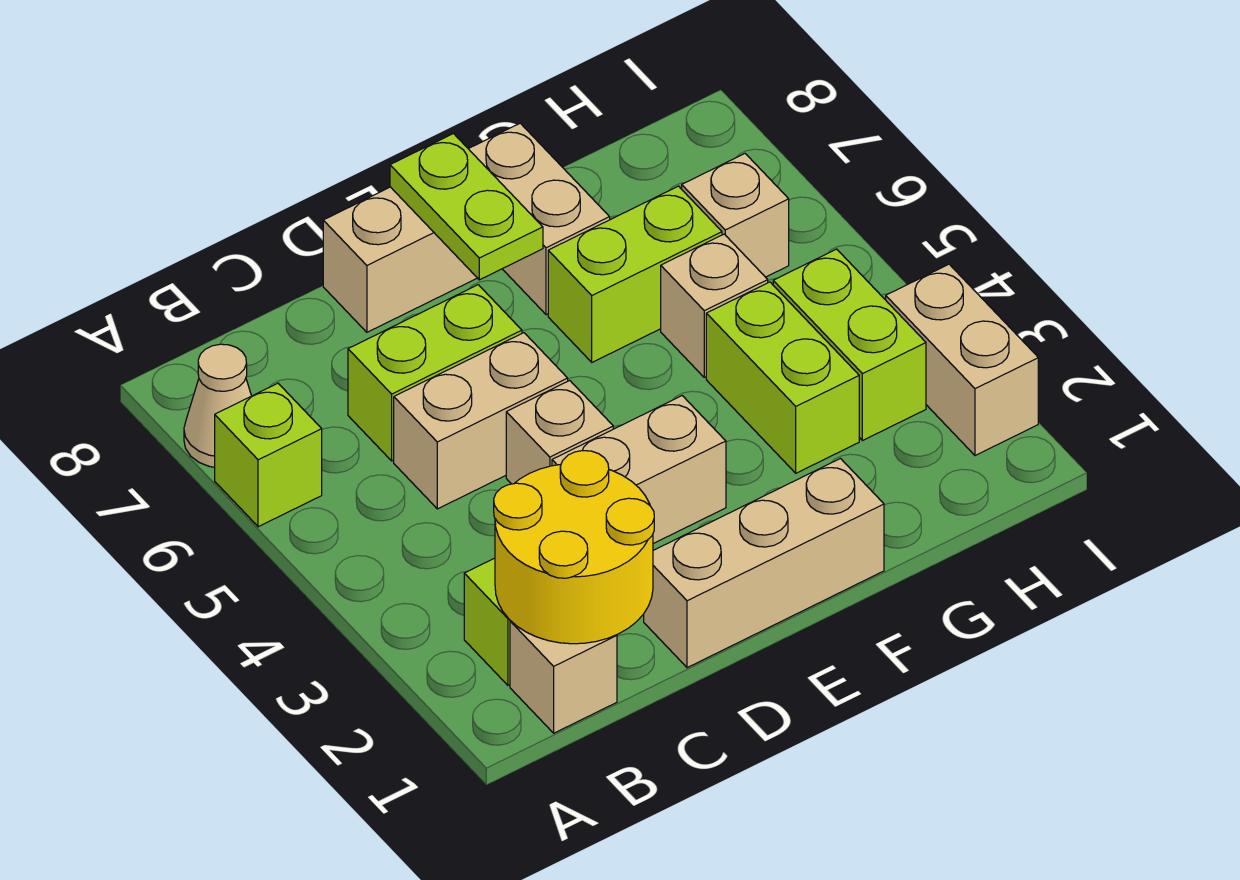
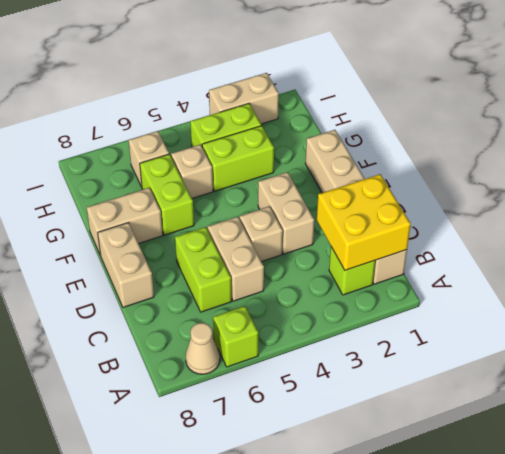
yellow round brick B1:C2 level 2 -> yellow brick B1:C2 level 2
lime plate E7:E8 level 2 -> none

